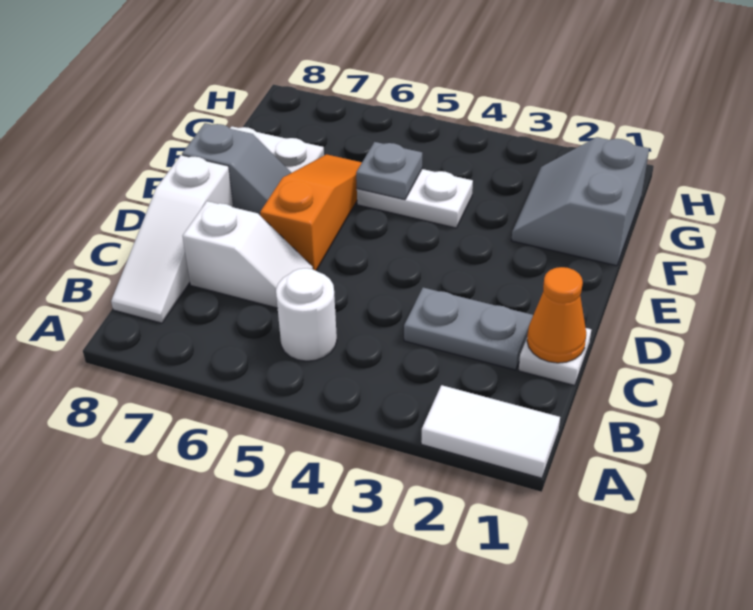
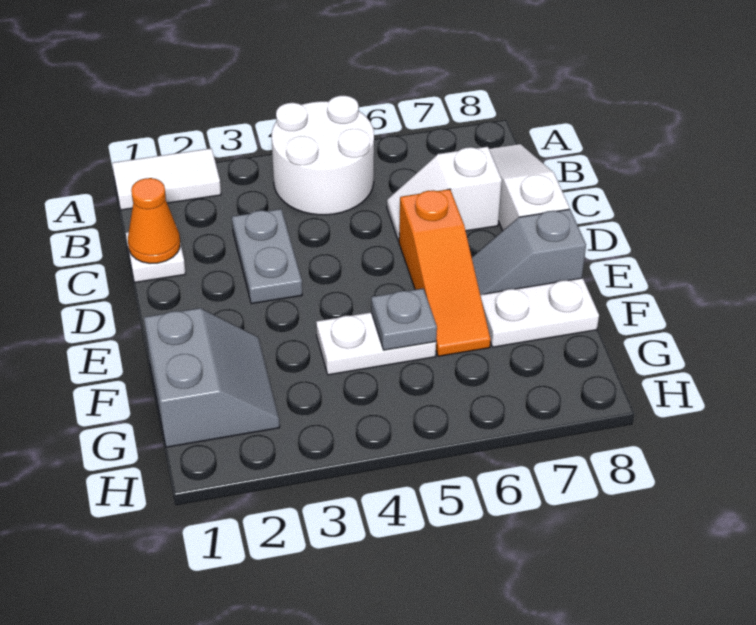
white round brick B5 level 1 -> white round brick A4:B5 level 1
grey plate C2:C3 level 1 -> grey plate C3:D3 level 1

